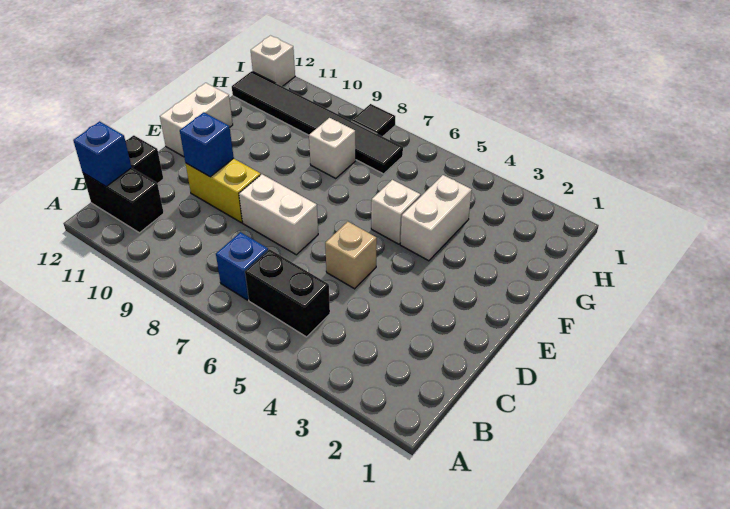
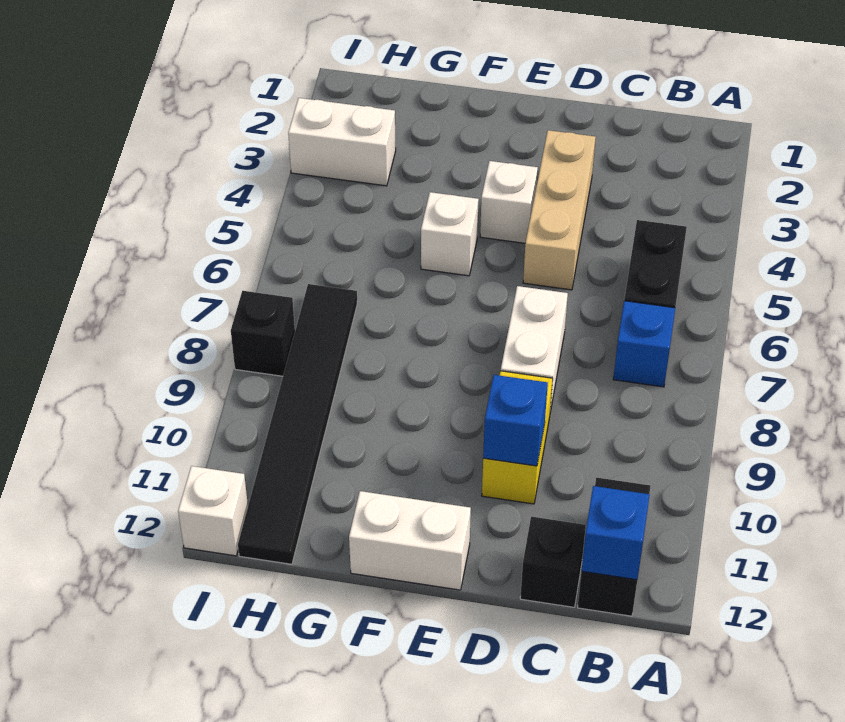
tan brick D5 level 1 -> tan brick D3:D5 level 1
white brick F4:G4 level 1 -> white brick H3:I3 level 1
white brick G8 level 1 -> white brick E4 level 1
black tile I8 level 1 -> black brick I8 level 1

